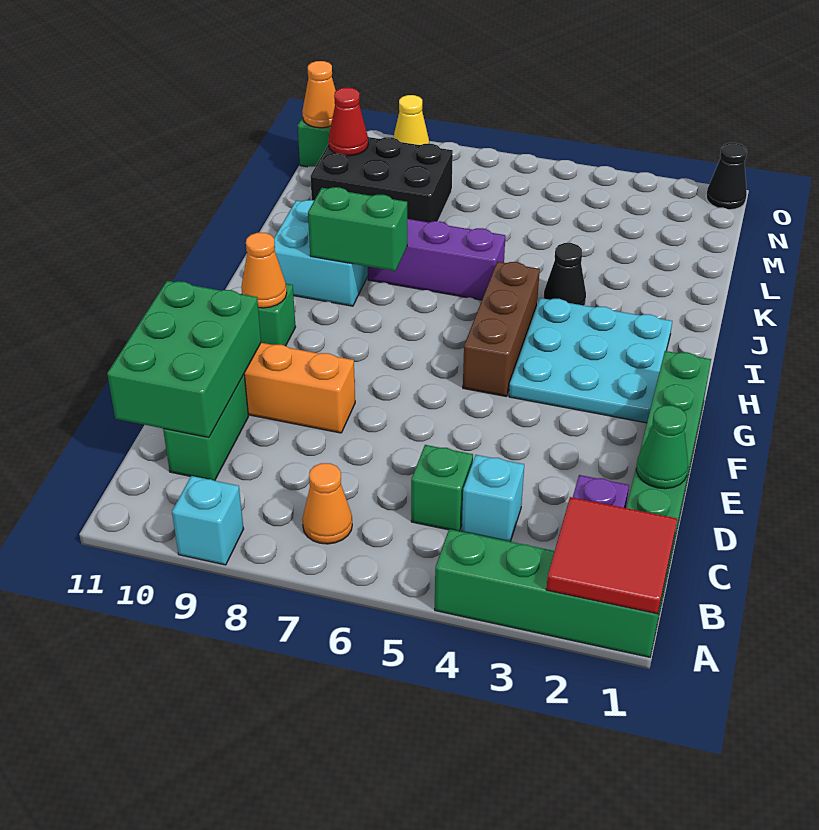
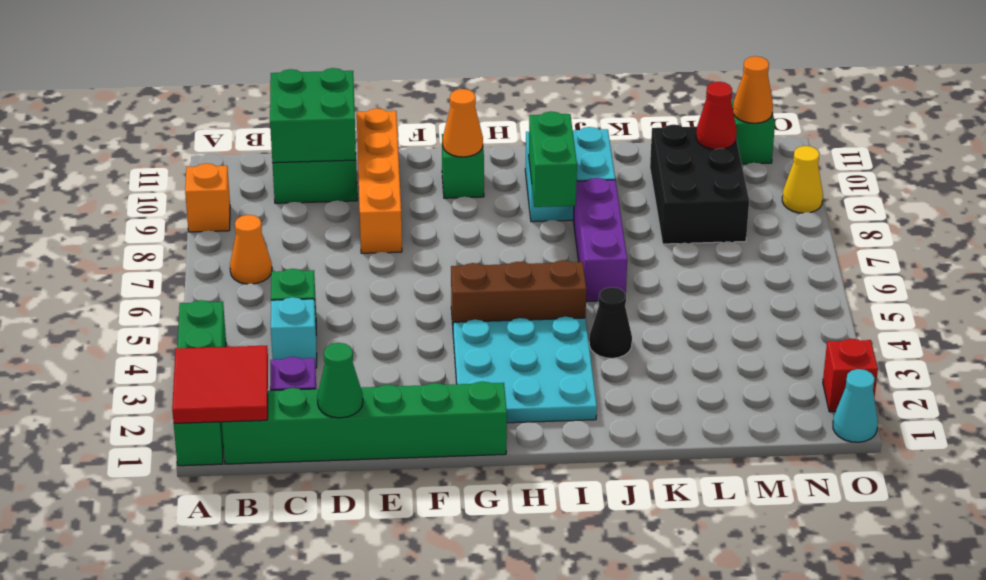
cyan brick A9 level 1 -> orange brick A9 level 1
green brick C10:E11 level 2 -> green brick C10:D11 level 2
black cone O1 level 1 -> cyan cone O1 level 1
none -> red brick O2 level 1

